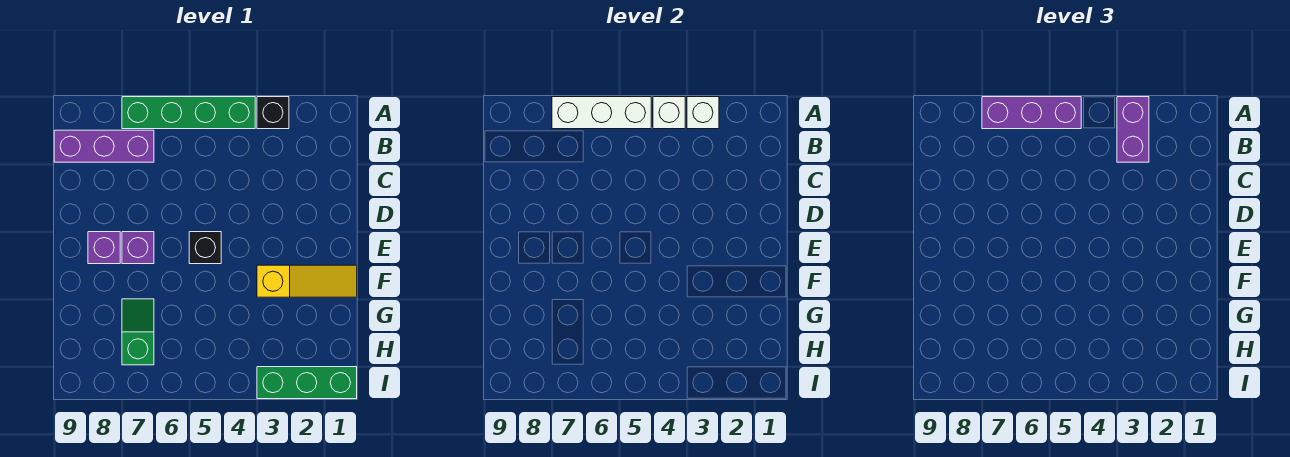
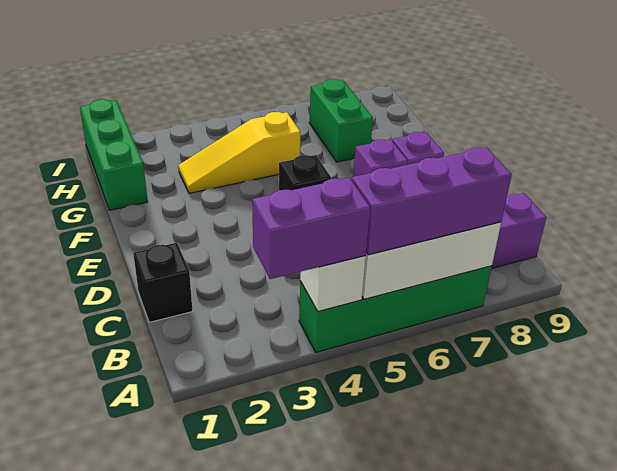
black brick A3 level 1 -> black brick C1 level 1
white brick A3 level 2 -> none
purple brick A3:B3 level 3 -> purple brick A3:A4 level 3
yellow slope F1:F3 level 1 top 3 -> yellow slope G3:G5 level 1 top 5
green slope G7:H7 level 1 top H -> green brick G7:H7 level 1
green brick I1:I3 level 1 -> green brick G1:I1 level 1

